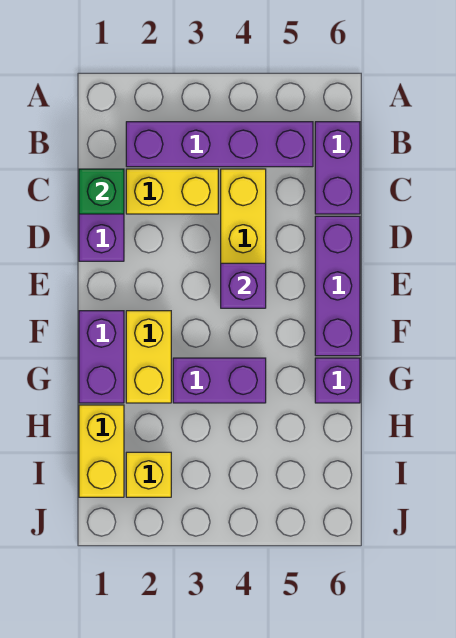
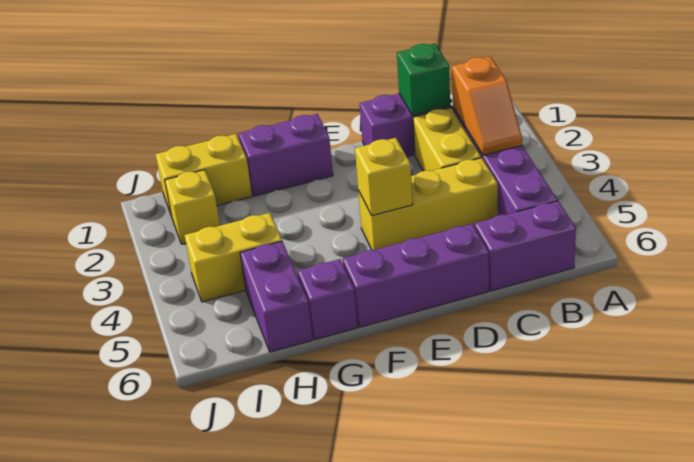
none -> orange slope B2:B3 level 2 top 2
purple brick E4 level 2 -> yellow brick E4 level 2
yellow brick F2:G2 level 1 -> yellow brick H4:I4 level 1
purple brick G3:G4 level 1 -> purple brick H5:H6 level 1

